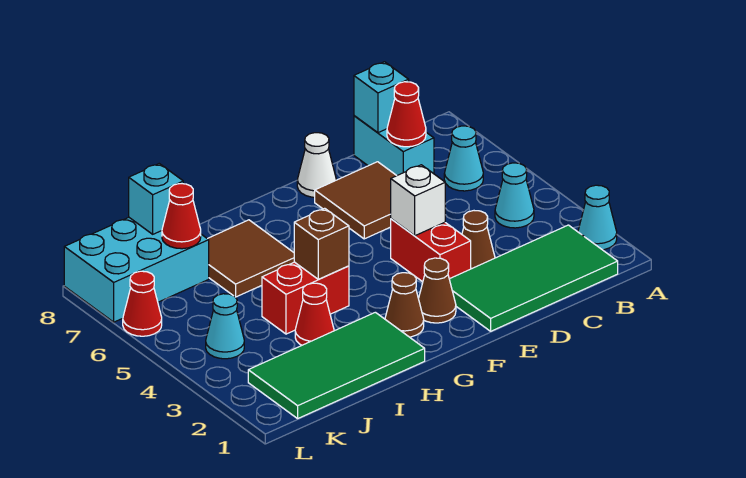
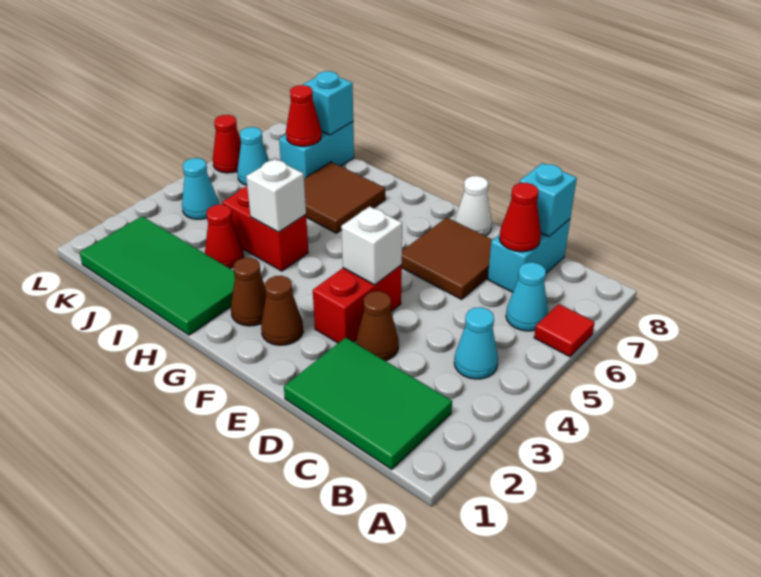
cyan cone A2 level 1 -> cyan cone K6 level 1
none -> red tile A6 level 1
green tile B1:E2 level 1 -> green tile B1:D2 level 1
brown brick H4 level 2 -> white brick H4 level 2
cyan brick J7:L8 level 1 -> cyan brick J7:J8 level 1

